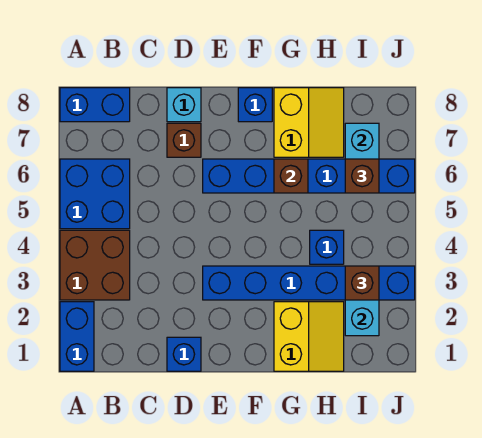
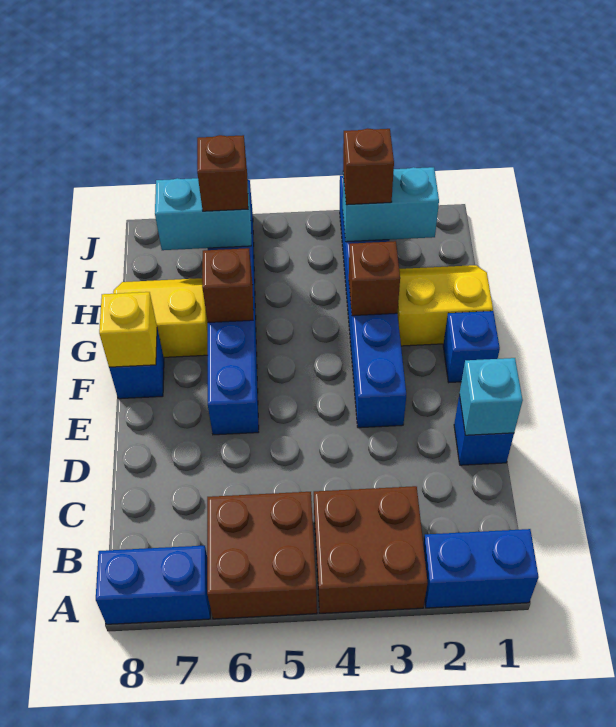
blue brick A5:B6 level 1 -> brown brick A5:B6 level 1
blue brick A8:B8 level 1 -> blue brick A7:A8 level 1
brown brick D7 level 1 -> brown brick G3 level 2
cyan brick D8 level 1 -> cyan brick D1 level 2
none -> yellow brick F8 level 2
blue brick H4 level 1 -> blue brick F1 level 1

